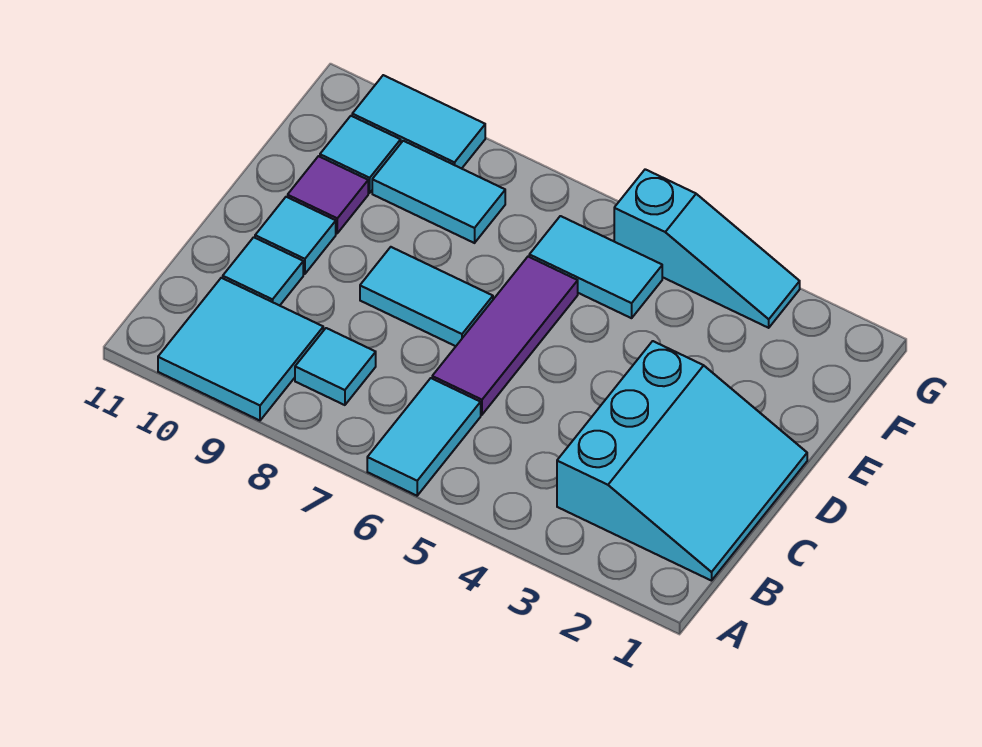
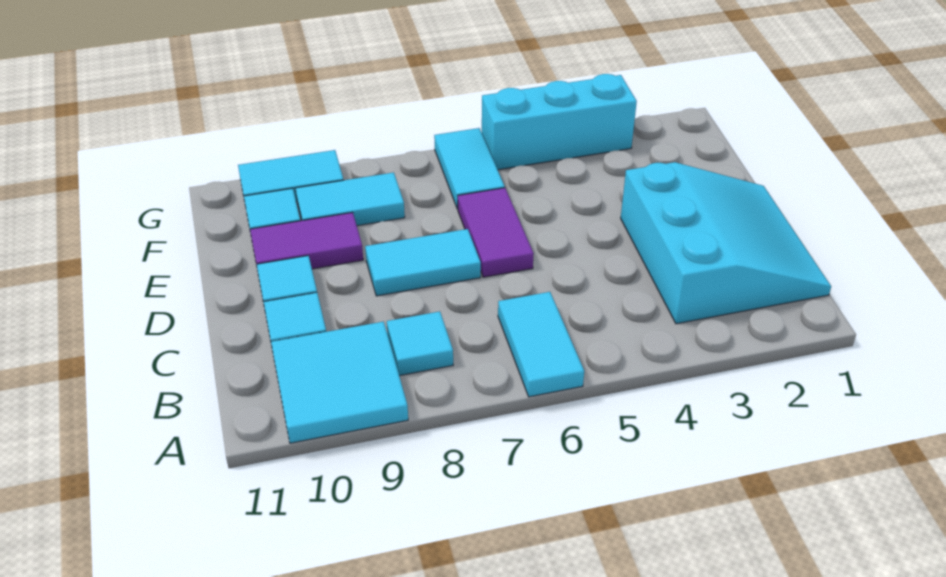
purple tile C6:E6 level 1 -> purple tile D6:E6 level 1
purple tile E10 level 1 -> purple tile E9:E10 level 1
cyan tile F5:F6 level 1 -> cyan tile F6:G6 level 1
cyan slope G3:G5 level 1 top 5 -> cyan brick G3:G5 level 1

